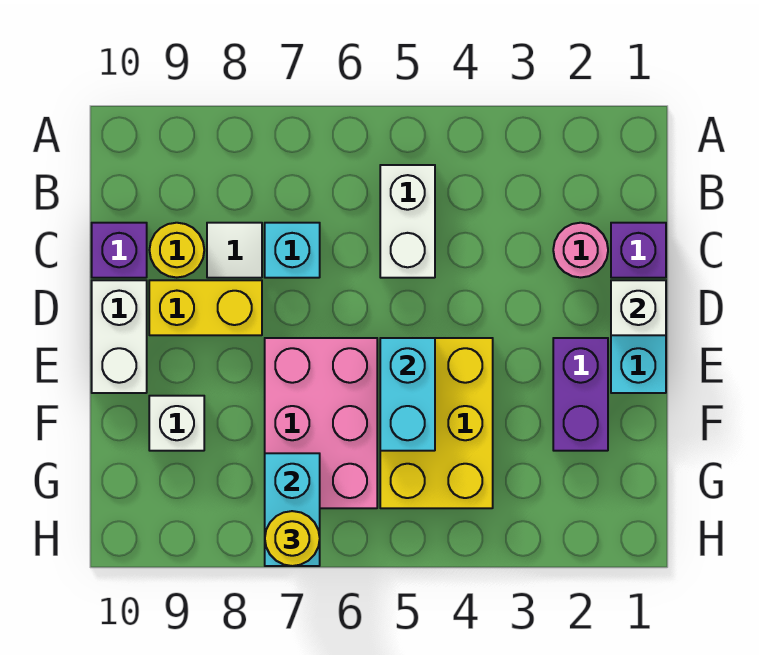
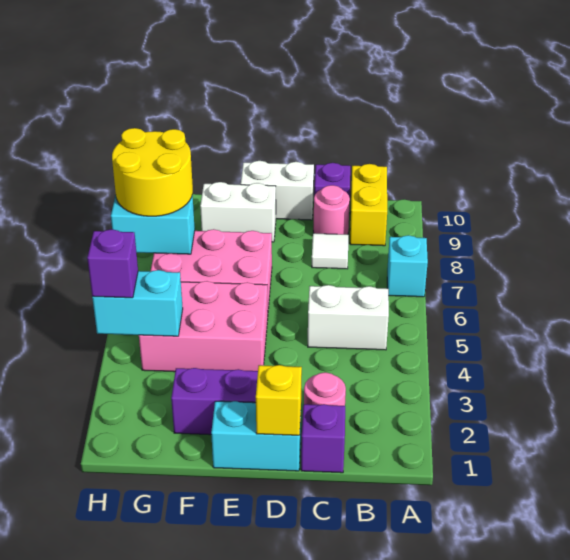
cyan brick C7 level 1 -> cyan brick A7 level 1
yellow round brick C9 level 1 -> pink round brick C9 level 1
white brick D1 level 2 -> yellow brick D1 level 2
yellow brick D8:D9 level 1 -> yellow brick B9:B10 level 1
yellow brick E4:G5 level 1 -> pink brick E4:G5 level 1
cyan brick E5:F5 level 2 -> cyan brick G4:H4 level 2
white brick F9 level 1 -> white brick E9:F9 level 1
none -> purple brick H4 level 3
yellow round brick H7 level 3 -> yellow round brick G7:H8 level 3

